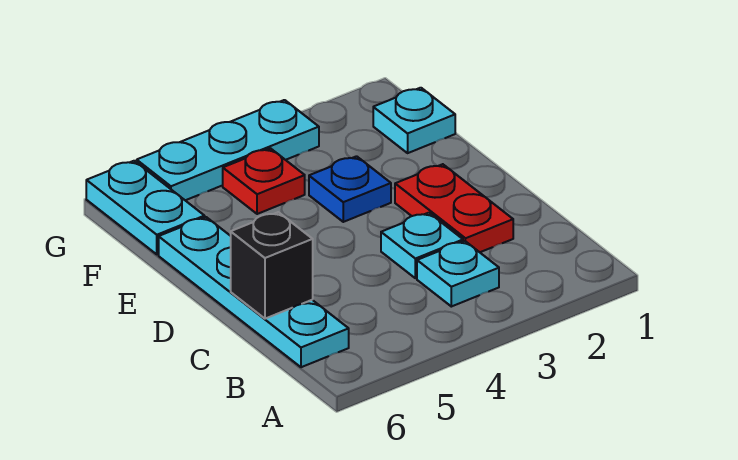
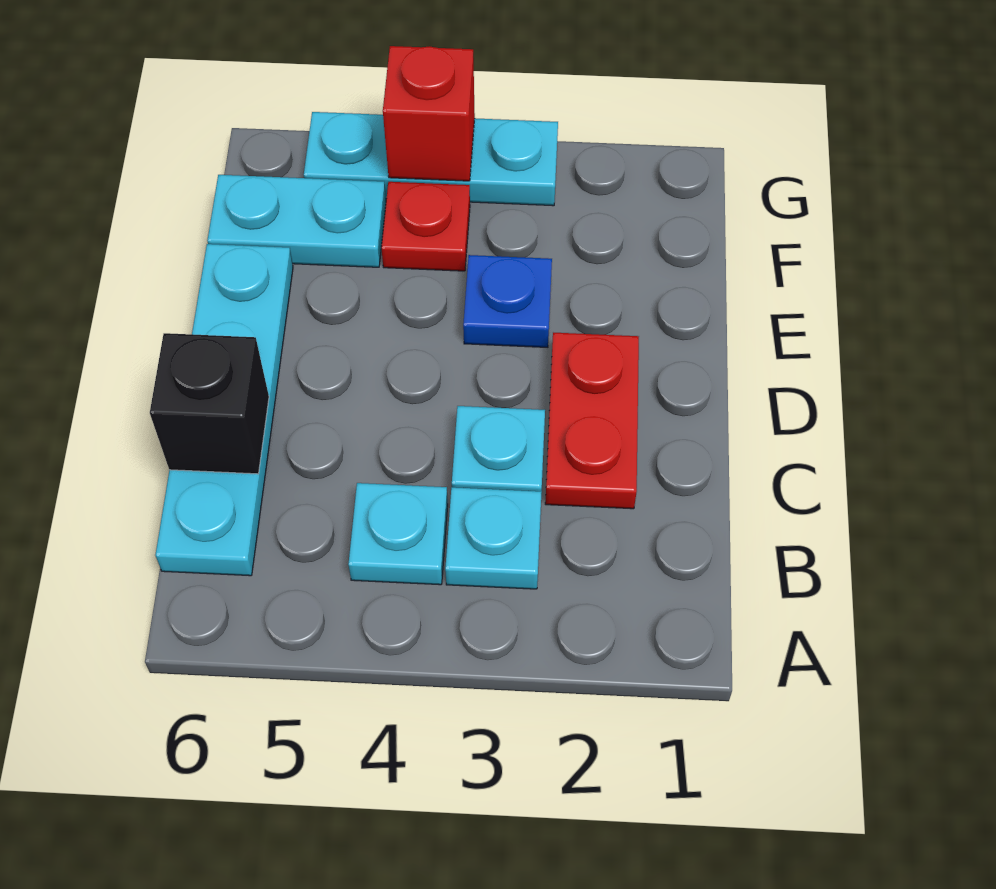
cyan plate F1 level 1 -> cyan plate B4 level 1
cyan plate F6:G6 level 1 -> cyan plate F5:F6 level 1
none -> red brick G4 level 2

